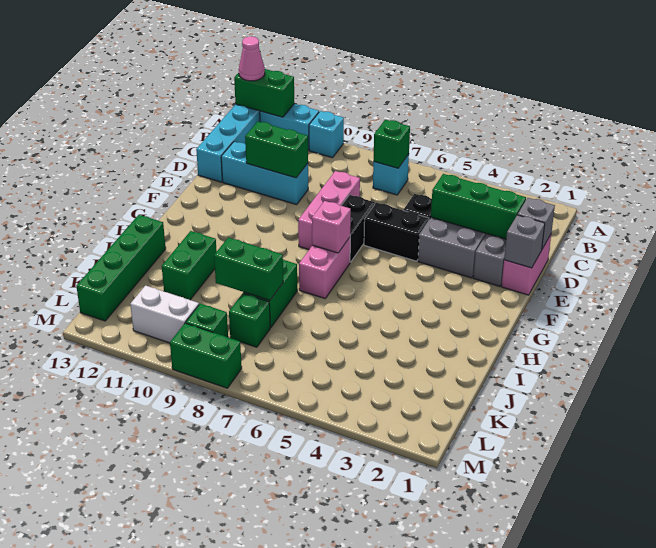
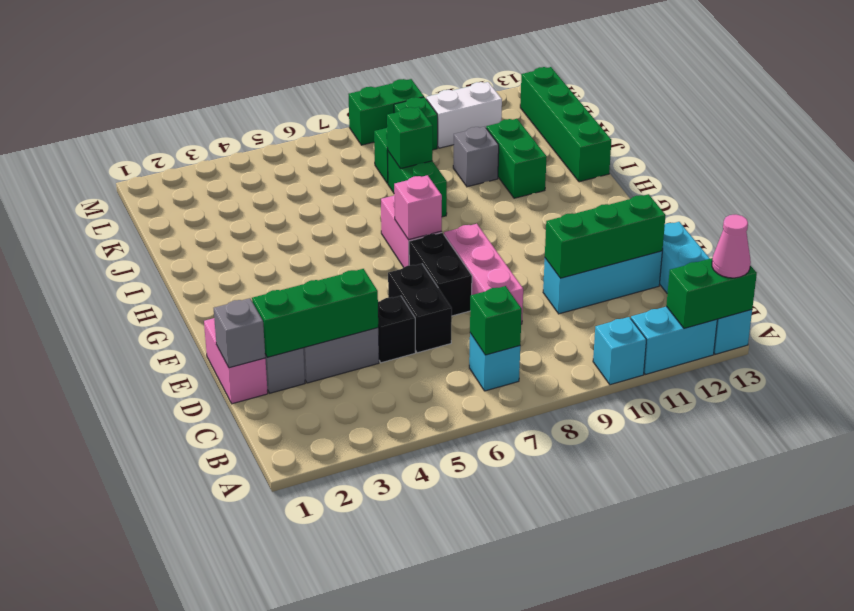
green brick D10:D11 level 2 -> green brick D10:D12 level 2
grey brick E1 level 2 -> grey brick J10 level 1
black brick E5:E6 level 1 -> black brick D6:E6 level 1
green brick J8:J9 level 2 -> green brick J8 level 2

